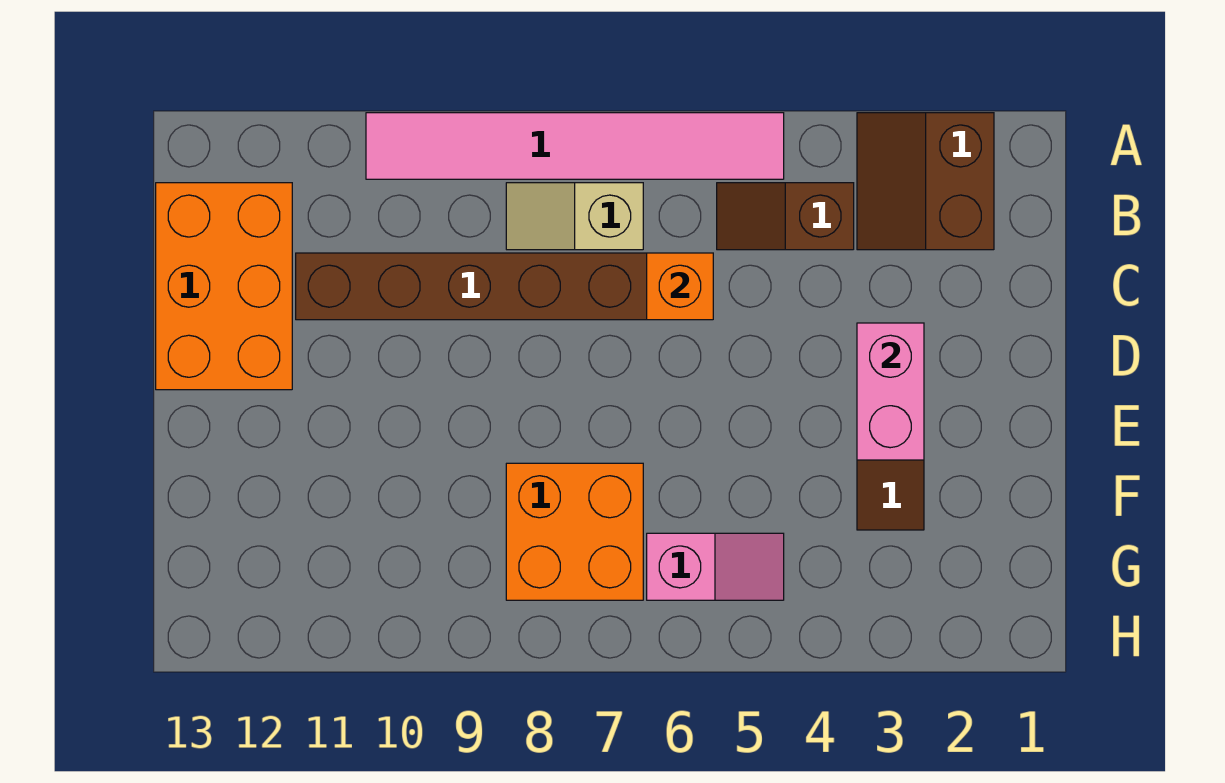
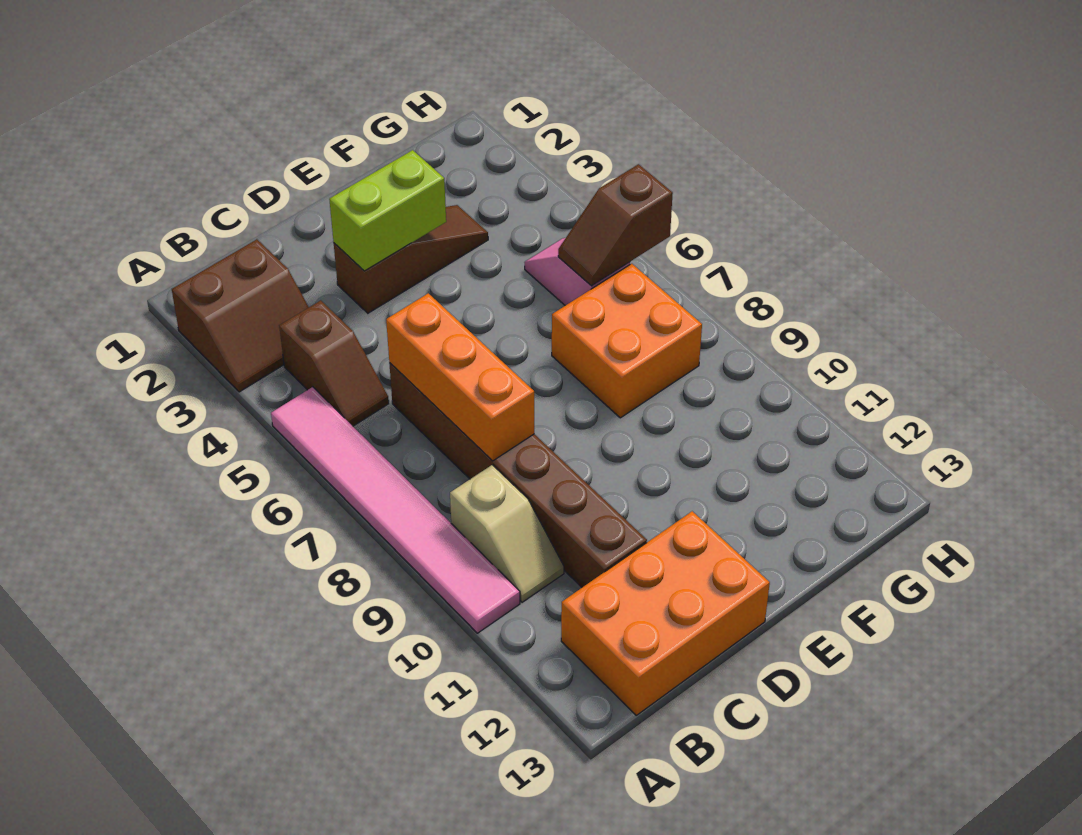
tan slope B7:B8 level 1 top 7 -> tan slope B9:B10 level 1 top 9
orange brick C6 level 2 -> orange brick C6:C8 level 2
pink brick D3:E3 level 2 -> lime brick D3:E3 level 2
none -> brown slope G6:H6 level 2 top H

